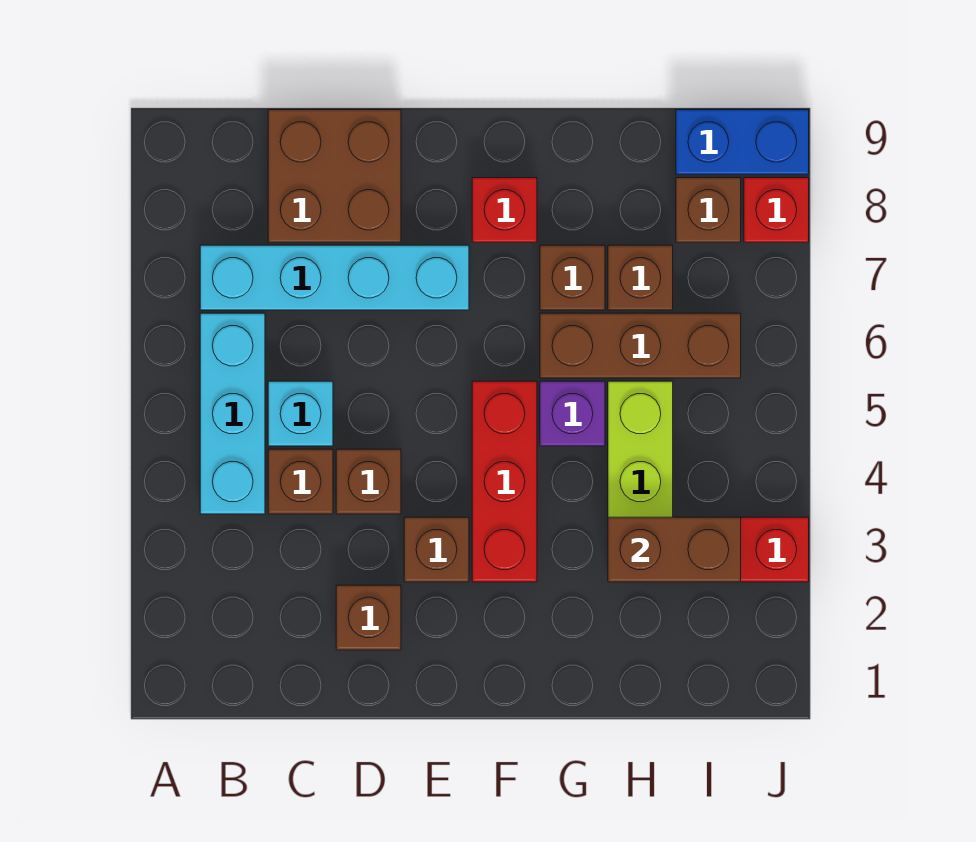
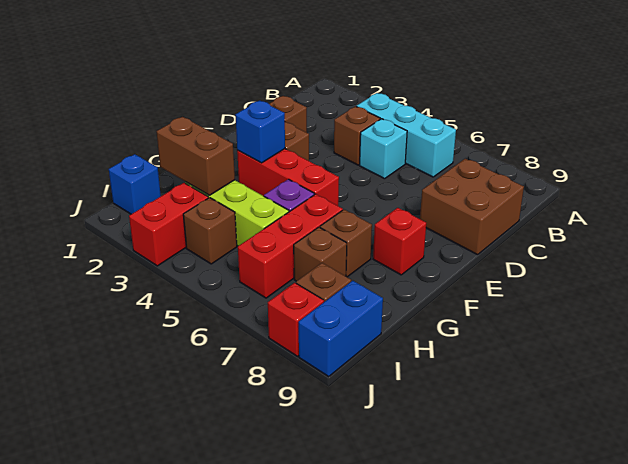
cyan brick B7:E7 level 1 -> none
brown brick D4 level 1 -> brown brick I4 level 1
none -> blue brick F3 level 2
brown brick G6:I6 level 1 -> red brick G6:I6 level 1
brown brick H3:I3 level 2 -> brown brick H2:H3 level 2
none -> blue brick I1 level 1

